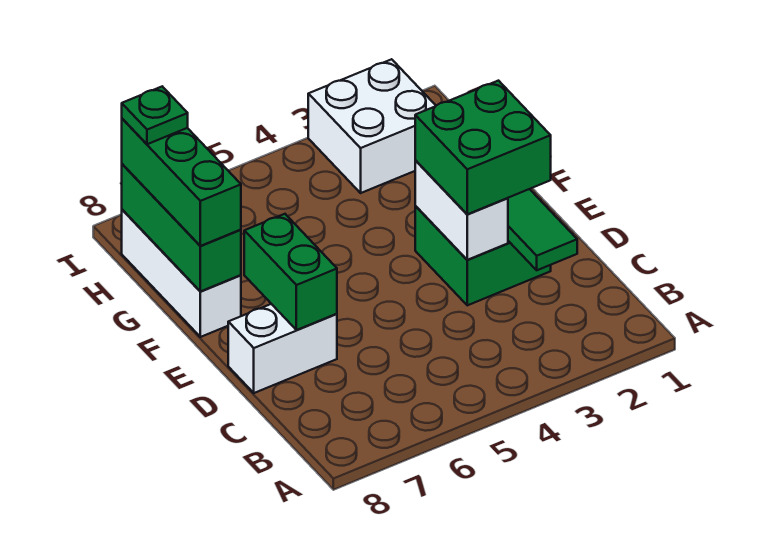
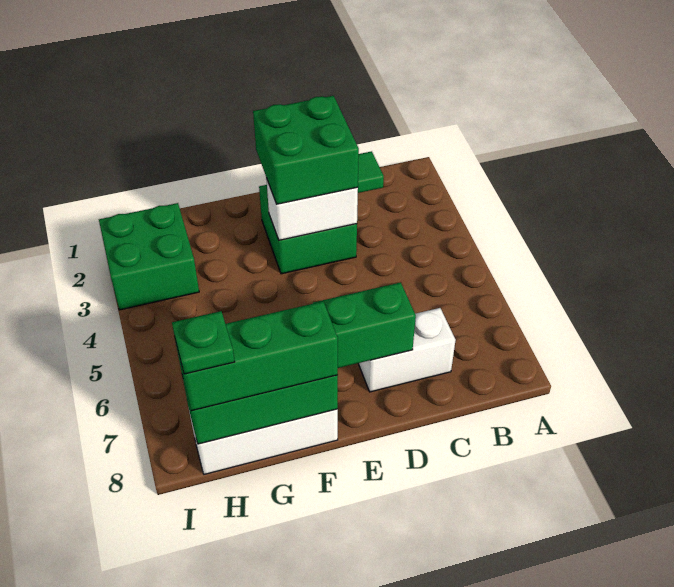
white brick D7:D8 level 1 -> white brick C7:D7 level 1
white brick H2:I3 level 1 -> green brick H2:I3 level 1

